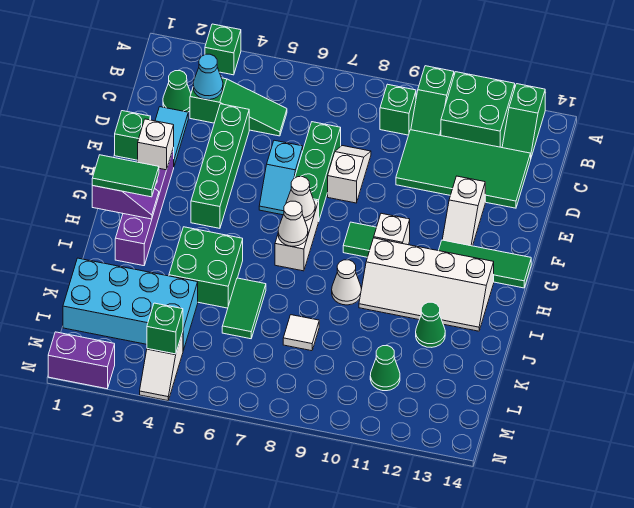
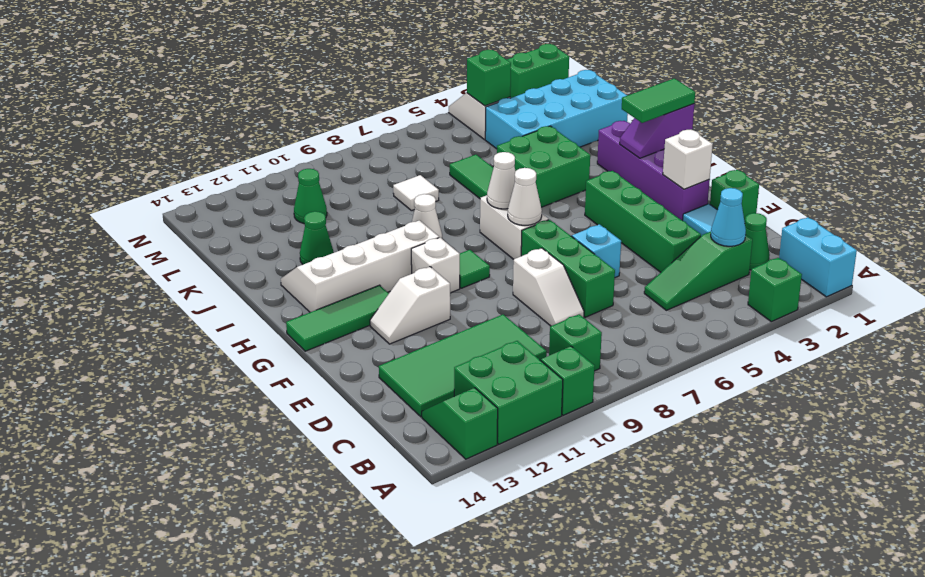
none -> cyan brick A1:B1 level 1
white slope E12:F12 level 1 top E -> white slope F11:F12 level 1 top 11
purple brick N1:N2 level 1 -> green brick N1:N2 level 1

